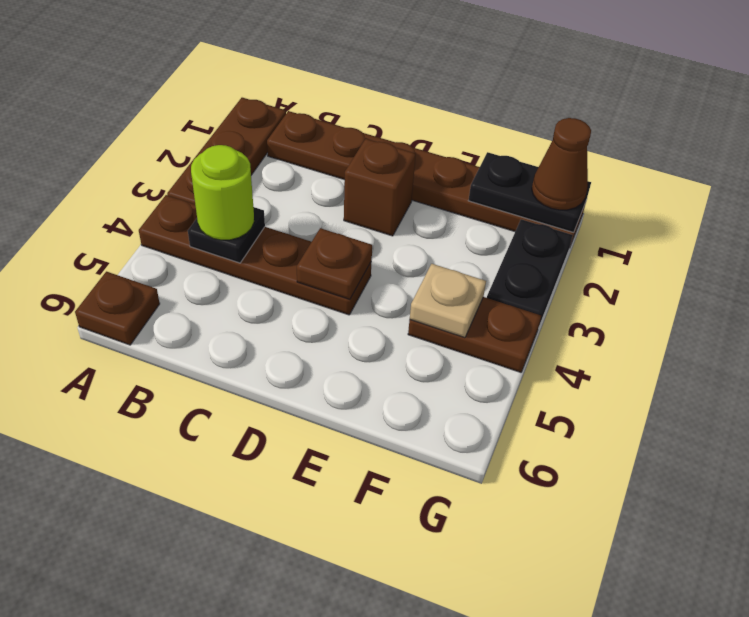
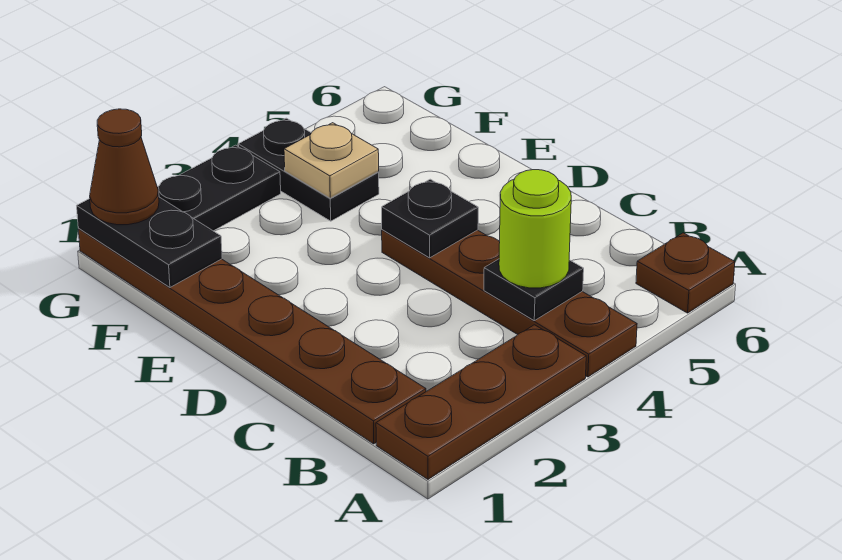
brown brick D2 level 1 -> none
brown plate D4 level 2 -> black plate D4 level 2
brown plate F4:G4 level 1 -> black plate F4:G4 level 1

